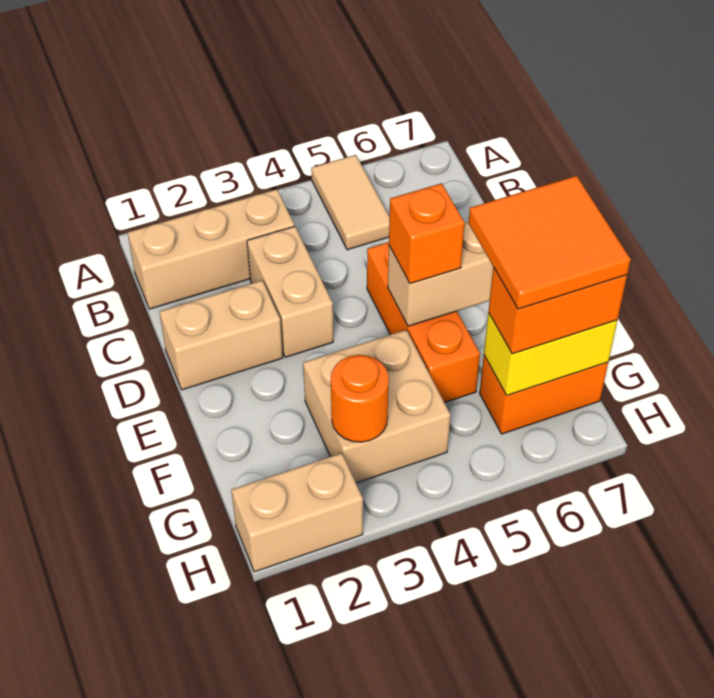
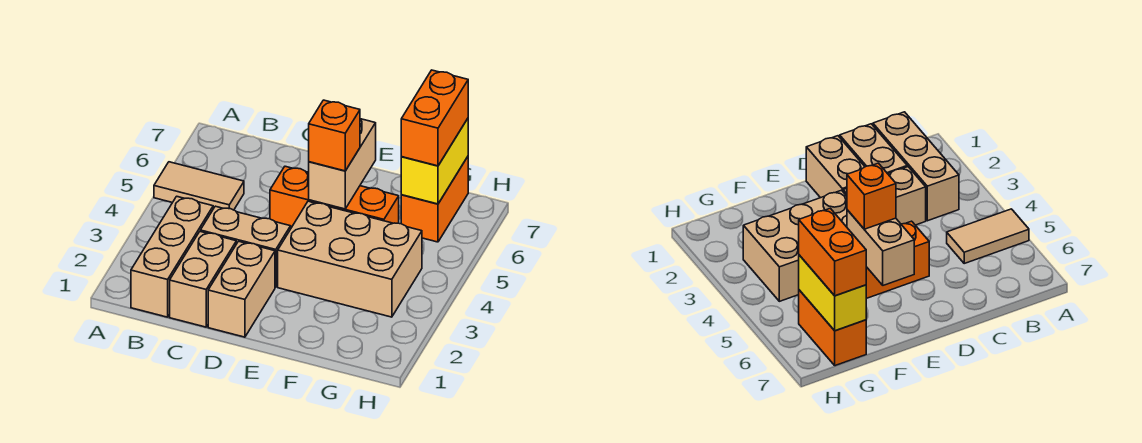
tan brick F3:G4 level 1 -> tan brick E3:G4 level 1
orange tile F6:G7 level 4 -> none
orange round brick G3 level 2 -> none
tan brick H1:H2 level 1 -> tan brick C1:C2 level 1

